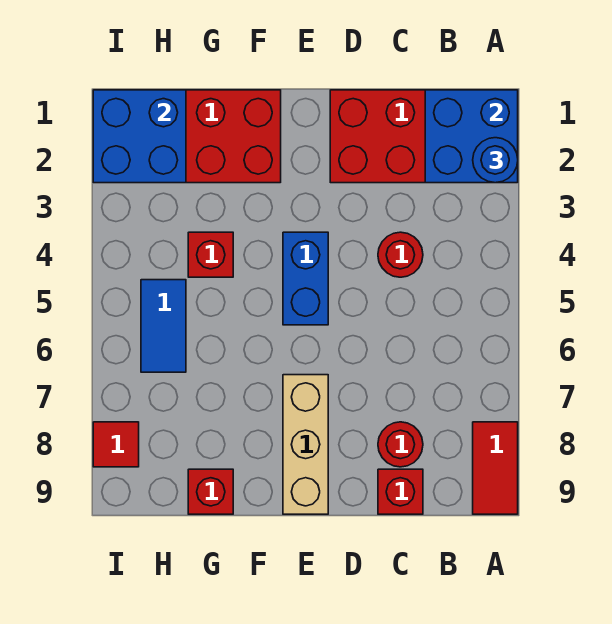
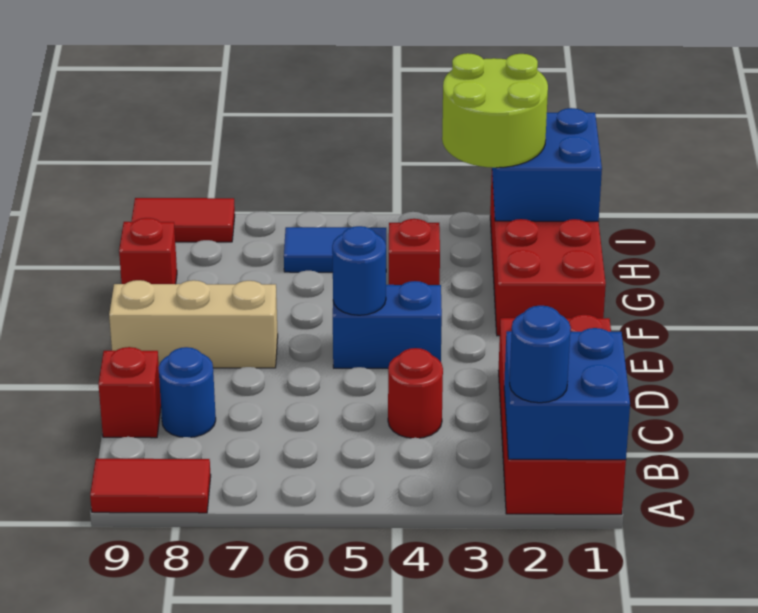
red round brick C8 level 1 -> blue round brick C8 level 1
none -> blue round brick E5 level 2
none -> lime round brick H2:I3 level 3
red tile I8 level 1 -> red tile I8:I9 level 1

